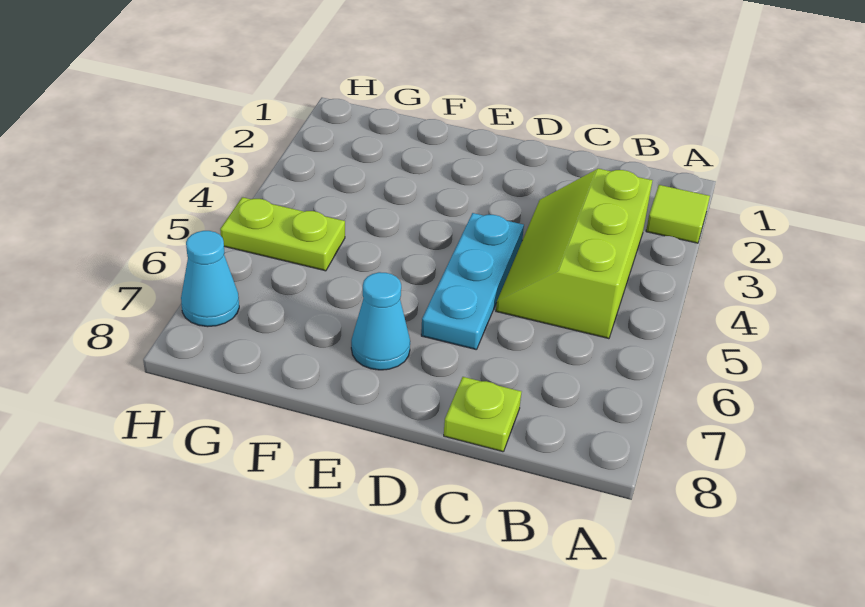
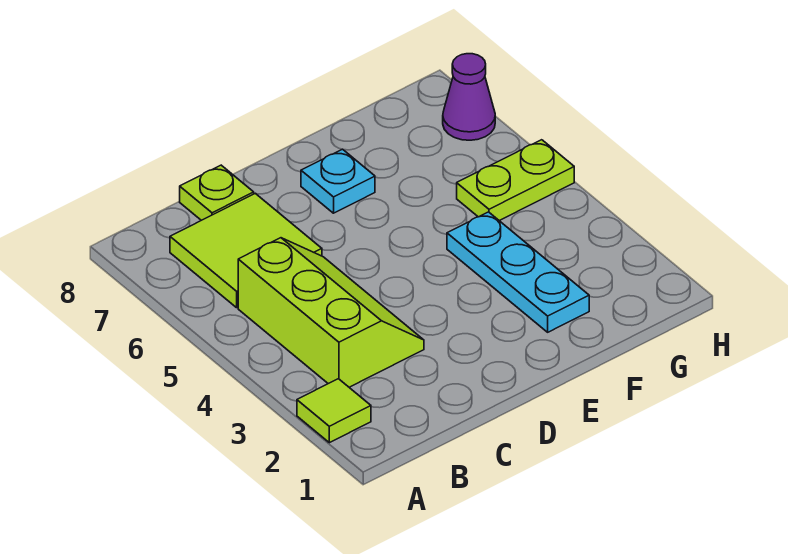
none -> lime tile B6:C7 level 1
cyan plate D4:D6 level 1 -> cyan plate F2:F4 level 1
cyan cone E7 level 1 -> cyan plate E7 level 1
cyan cone H7 level 1 -> purple cone H7 level 1

